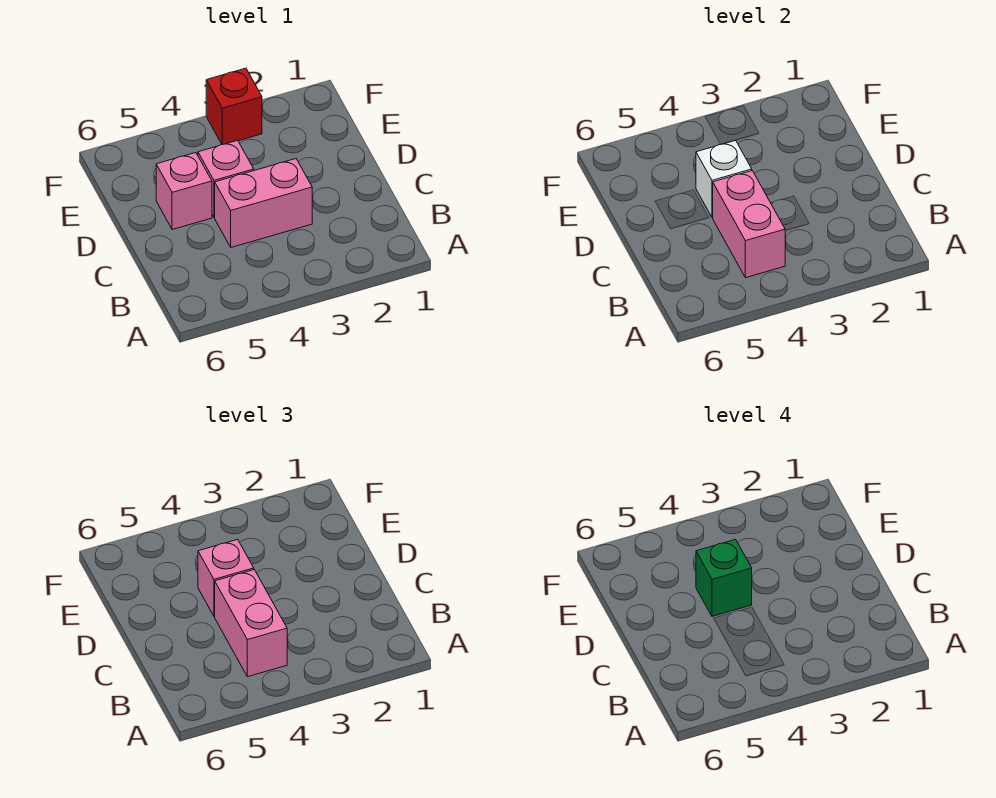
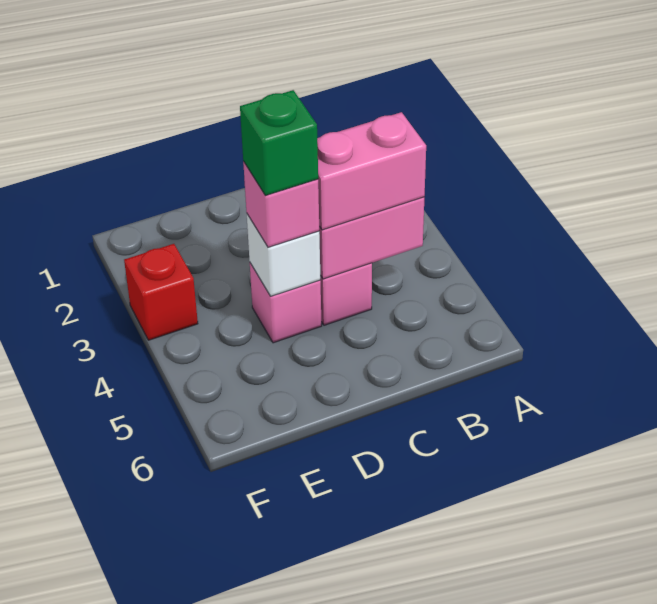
pink brick D5 level 1 -> none

